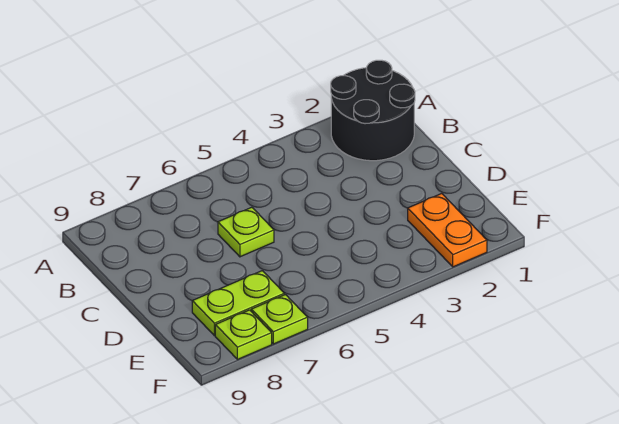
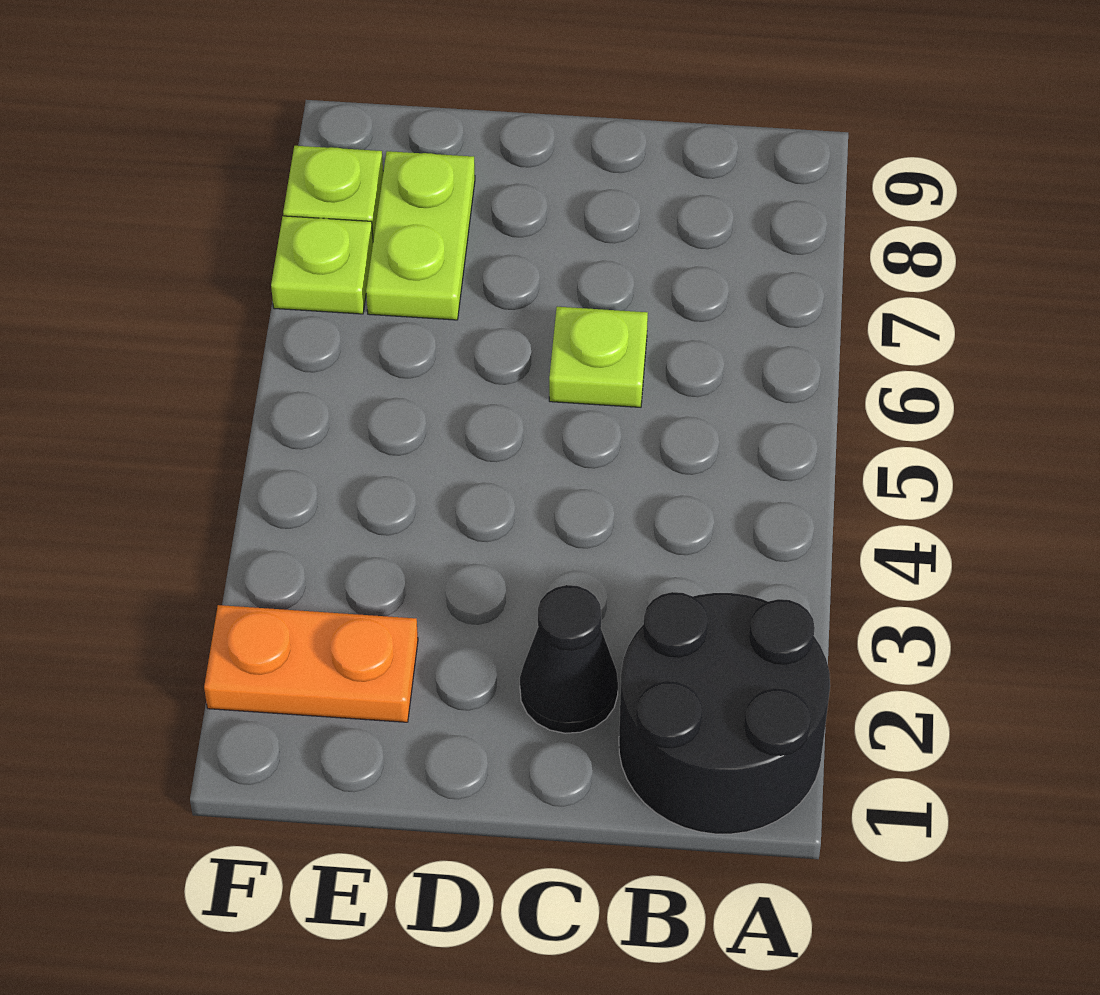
none -> black cone C2 level 1

